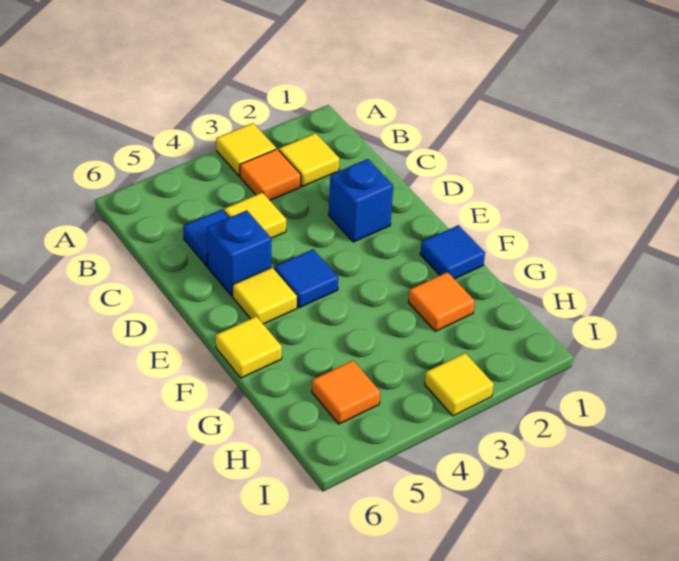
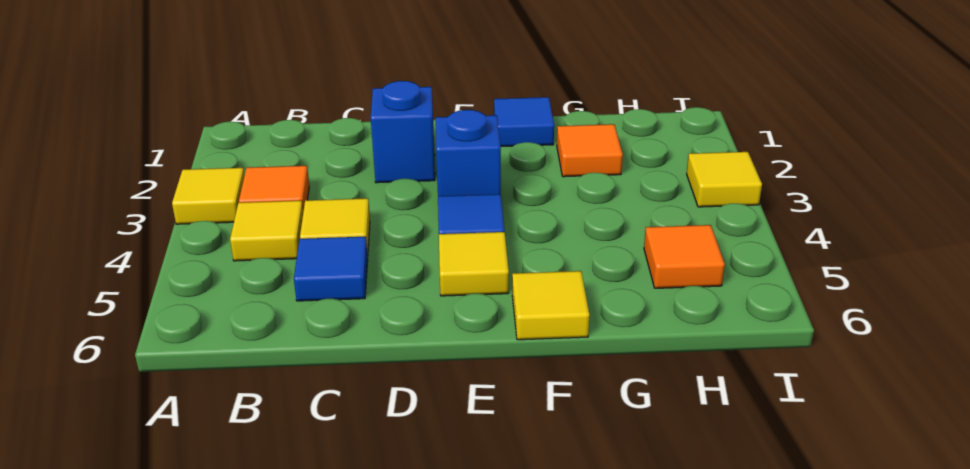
yellow tile B2 level 1 -> yellow tile B4 level 1
blue brick D5 level 1 -> blue brick E3 level 1

